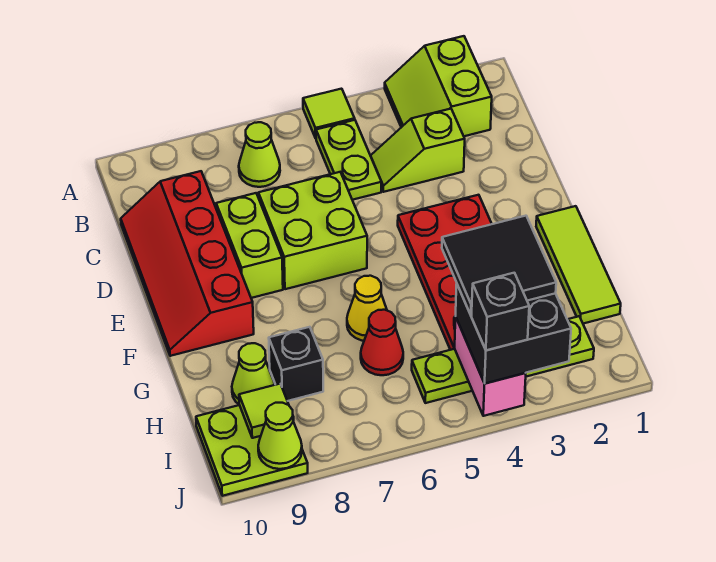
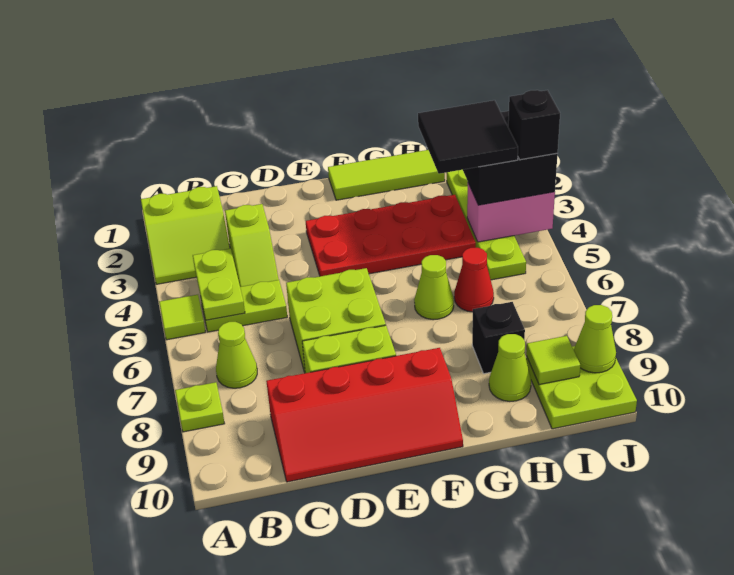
none -> lime plate A8 level 1
none -> lime plate B4:B5 level 2
yellow cone G6 level 1 -> lime cone G6 level 1

